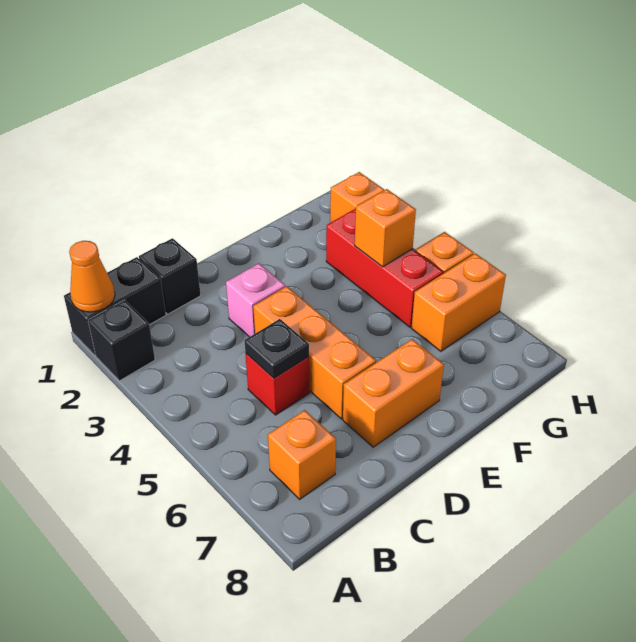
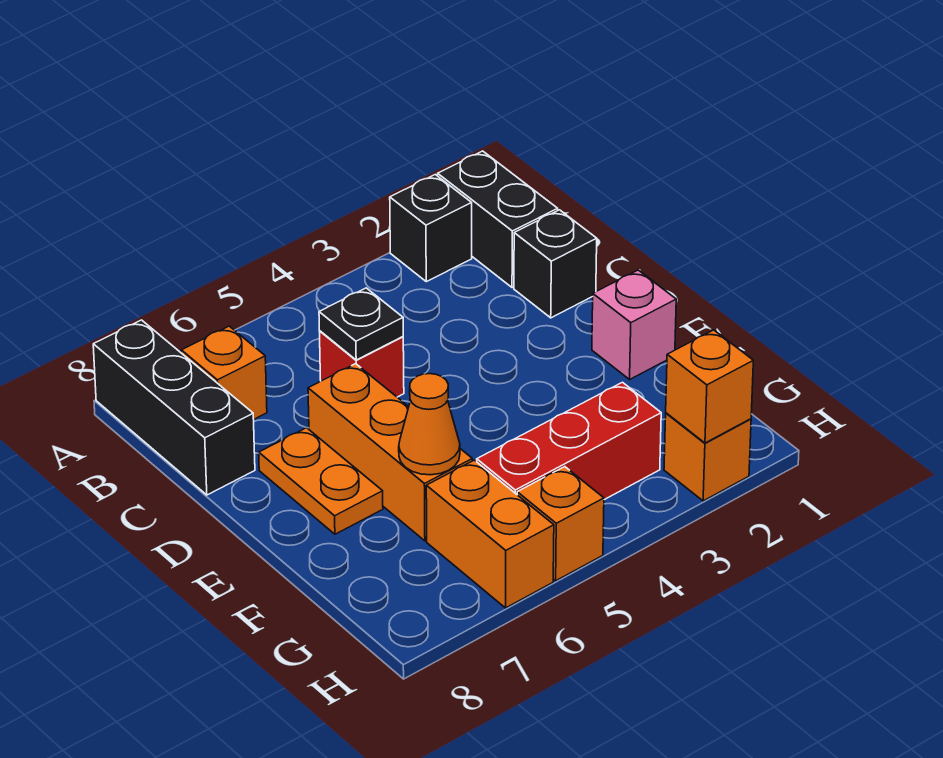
orange cone A1 level 2 -> orange cone F6 level 2
none -> black brick A8:C8 level 1
pink brick D3 level 1 -> pink brick E1 level 1
orange brick D4:D6 level 1 -> orange brick D6:F6 level 1
orange brick D7:E7 level 1 -> orange plate D7:E7 level 1
orange brick G4 level 2 -> orange brick H2 level 2

